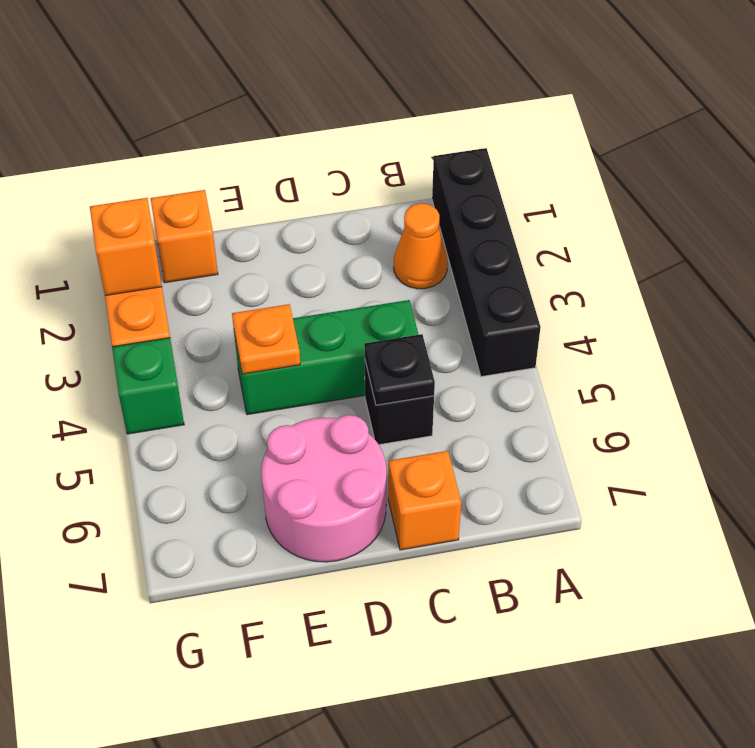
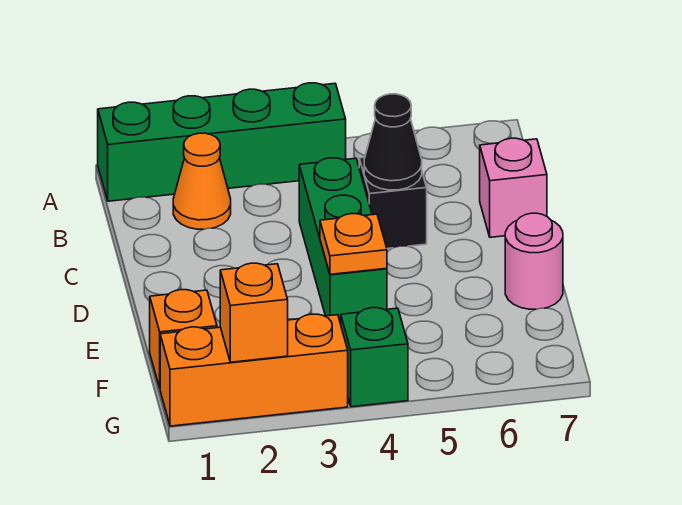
black brick A1:A4 level 1 -> green brick A1:A4 level 1
black plate C5 level 2 -> black cone C5 level 2
orange brick C7 level 1 -> pink brick C7 level 1
pink round brick D6:E7 level 1 -> pink round brick E7 level 1

